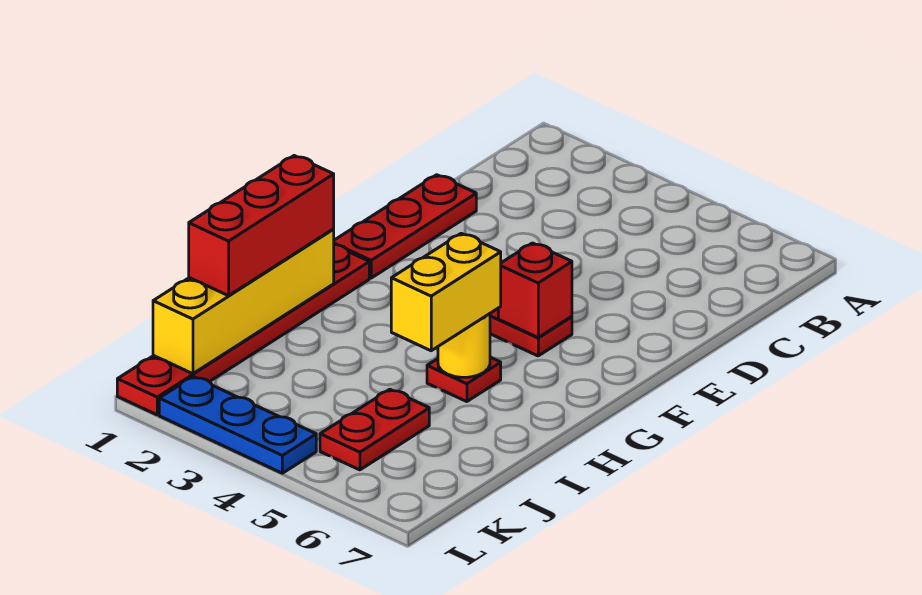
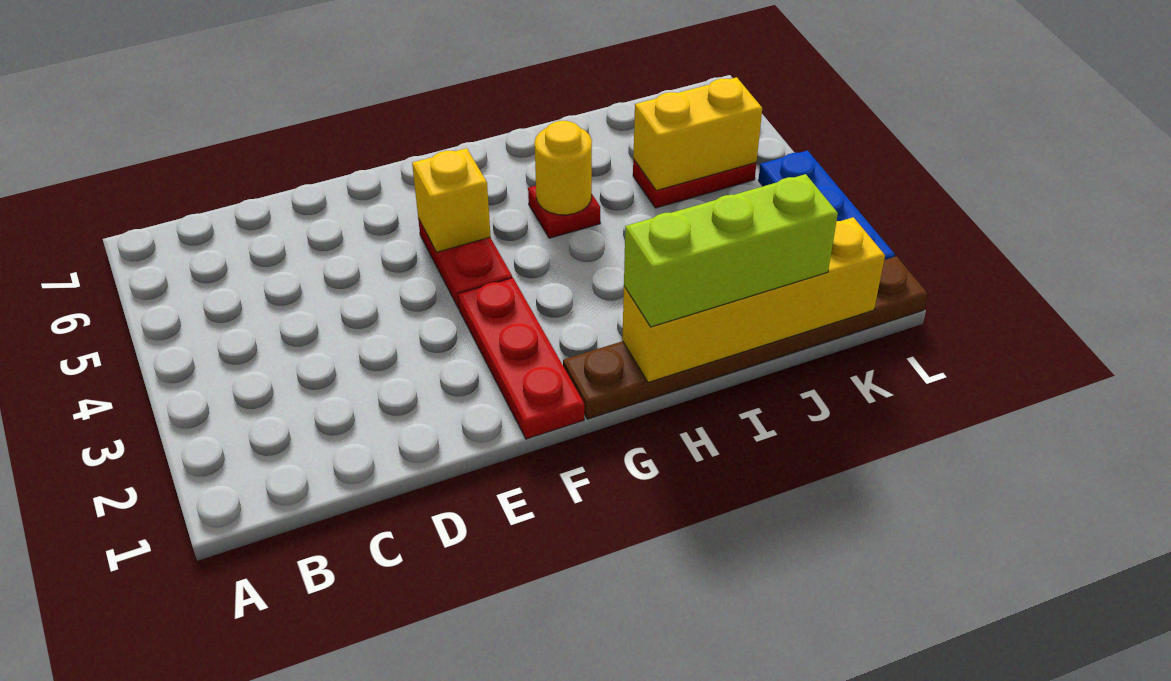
red plate D1:F1 level 1 -> red plate F1:F3 level 1
red brick F5 level 2 -> yellow brick F5 level 2
red plate G1:L1 level 1 -> brown plate G1:L1 level 1
red brick H1:J1 level 3 -> lime brick H1:J1 level 3
yellow brick H5:I5 level 3 -> yellow brick J5:K5 level 2

